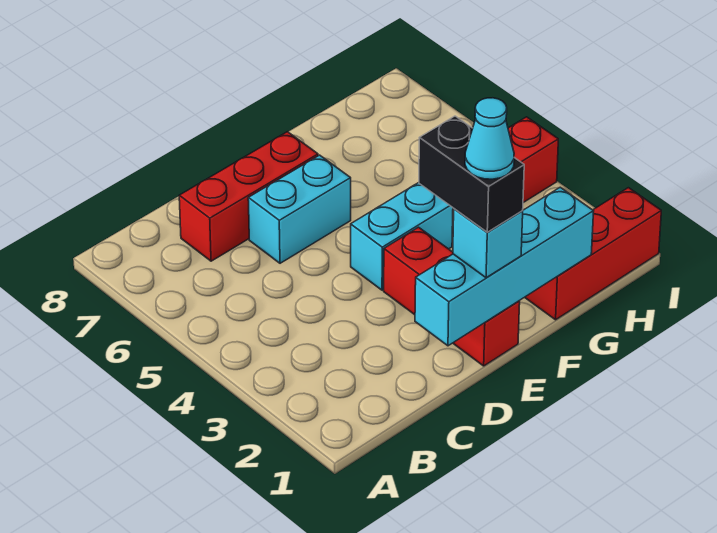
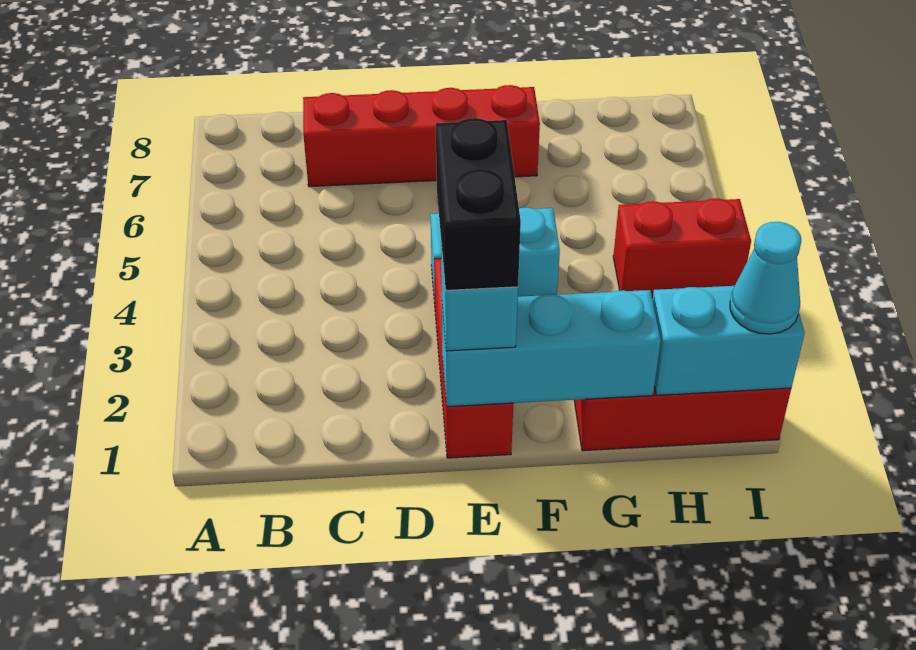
red brick C7:E7 level 1 -> red brick C7:F7 level 1
cyan brick D1:G1 level 2 -> cyan brick E1:G1 level 2
cyan brick D6:E6 level 1 -> cyan brick H1:I1 level 2
cyan cone E1 level 5 -> cyan cone I1 level 3

